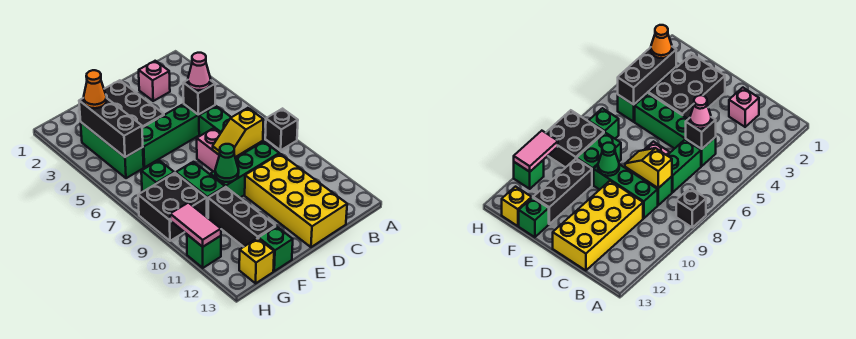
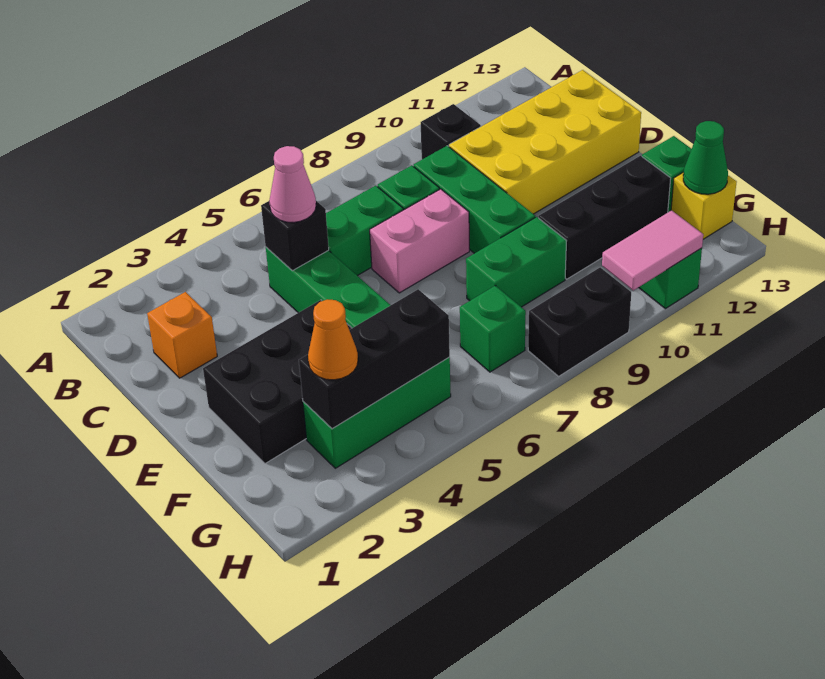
black brick A8 level 1 -> black brick B10 level 1
pink brick C2 level 1 -> orange brick C2 level 1
yellow slope C8:D8 level 2 top C -> none
green cone E9 level 2 -> green cone G13 level 2
black brick G8:H9 level 1 -> black brick H8:H9 level 1

